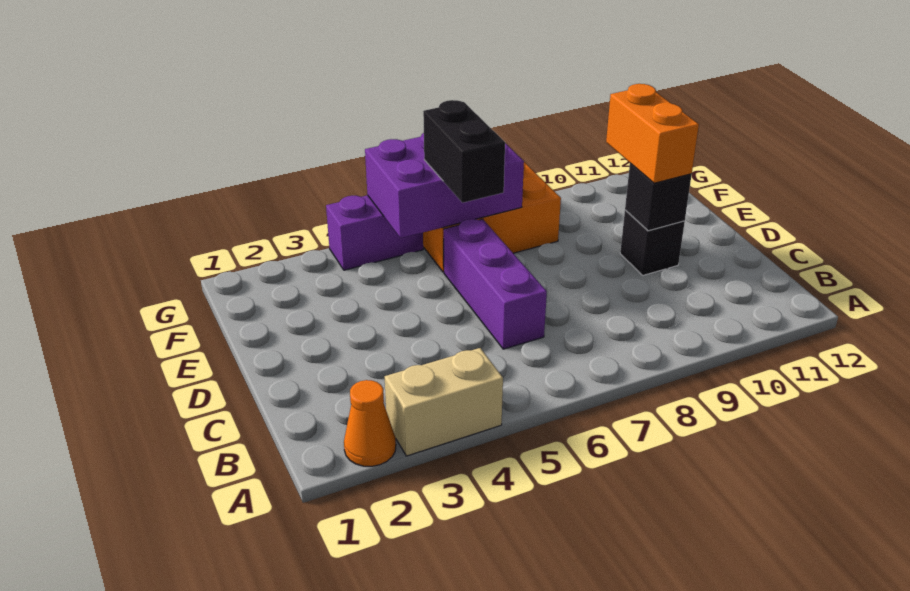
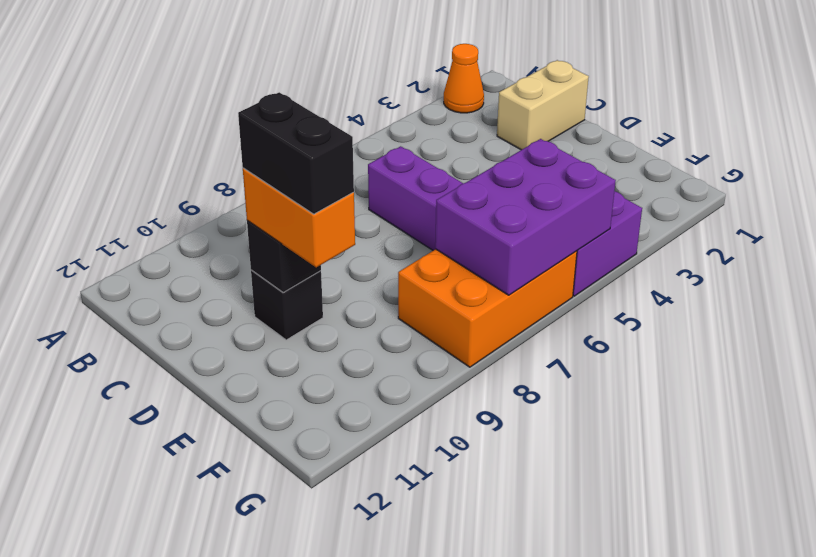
tan brick A3:A4 level 1 -> tan brick C1:C2 level 1
black brick E6:F6 level 3 -> black brick D10:E10 level 4

